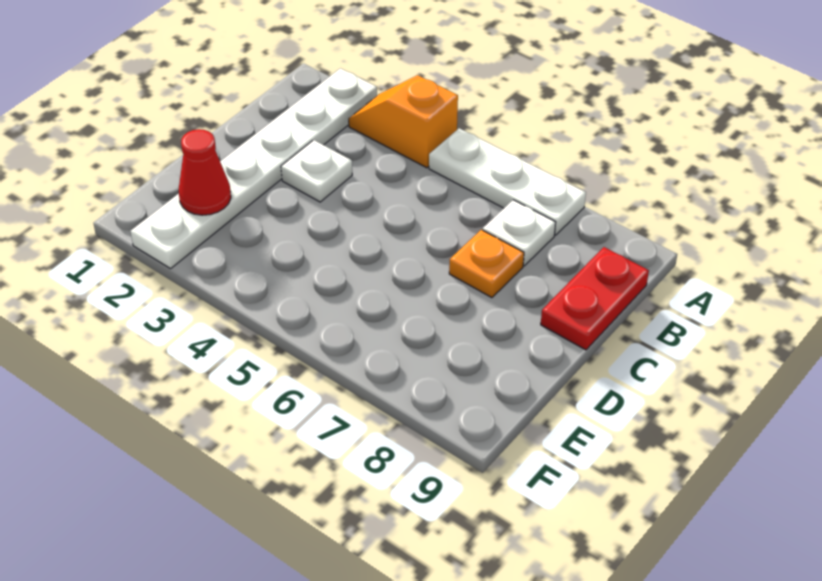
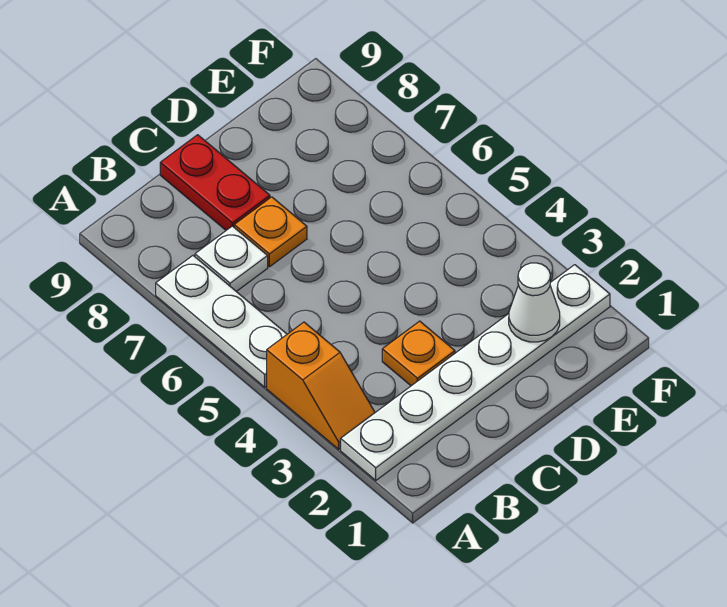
red plate B9:C9 level 1 -> red plate C8:C9 level 1
white plate C3 level 1 -> orange plate C3 level 1
red cone E2 level 2 -> white cone E2 level 2

